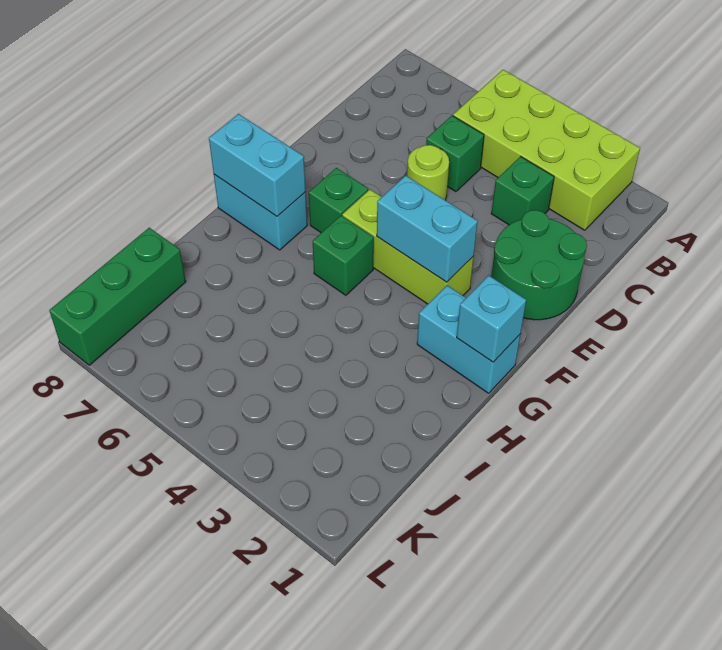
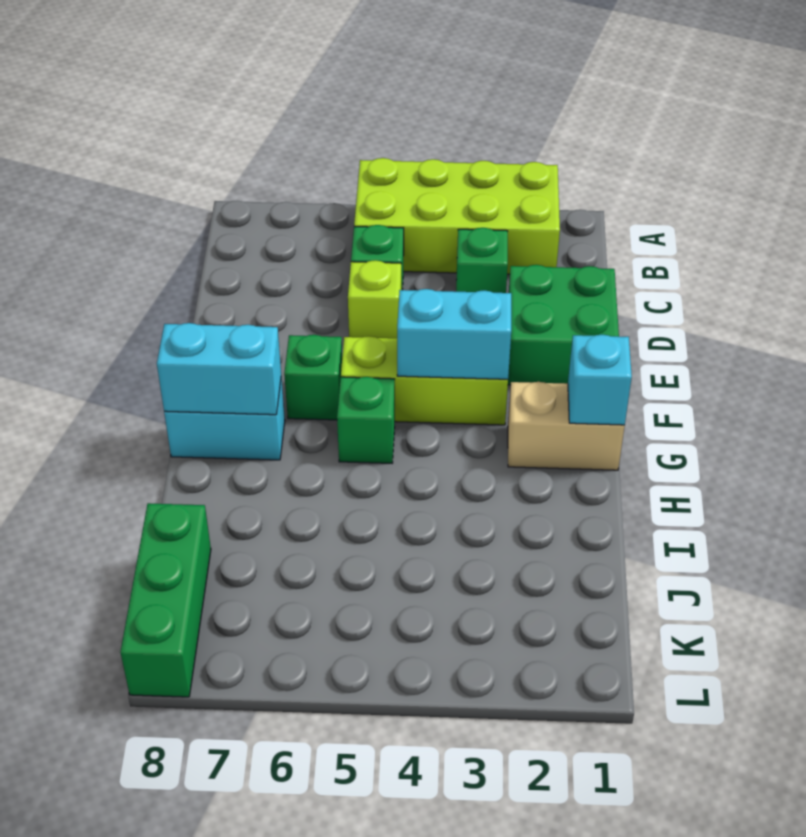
green round brick D1:E2 level 1 -> green brick D1:E2 level 1
lime round brick D5 level 1 -> lime brick D5 level 1
cyan brick G1:G2 level 1 -> tan brick G1:G2 level 1

